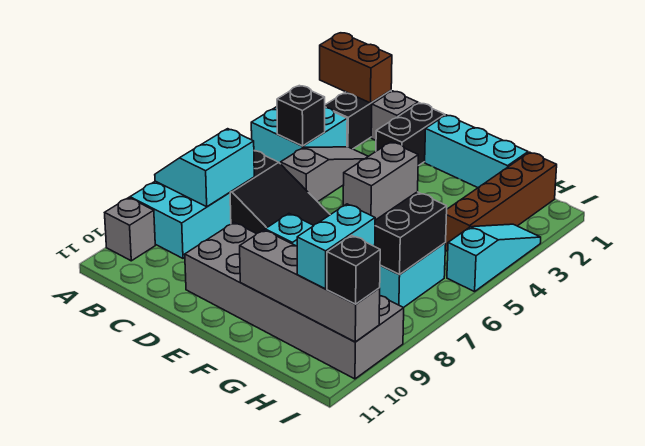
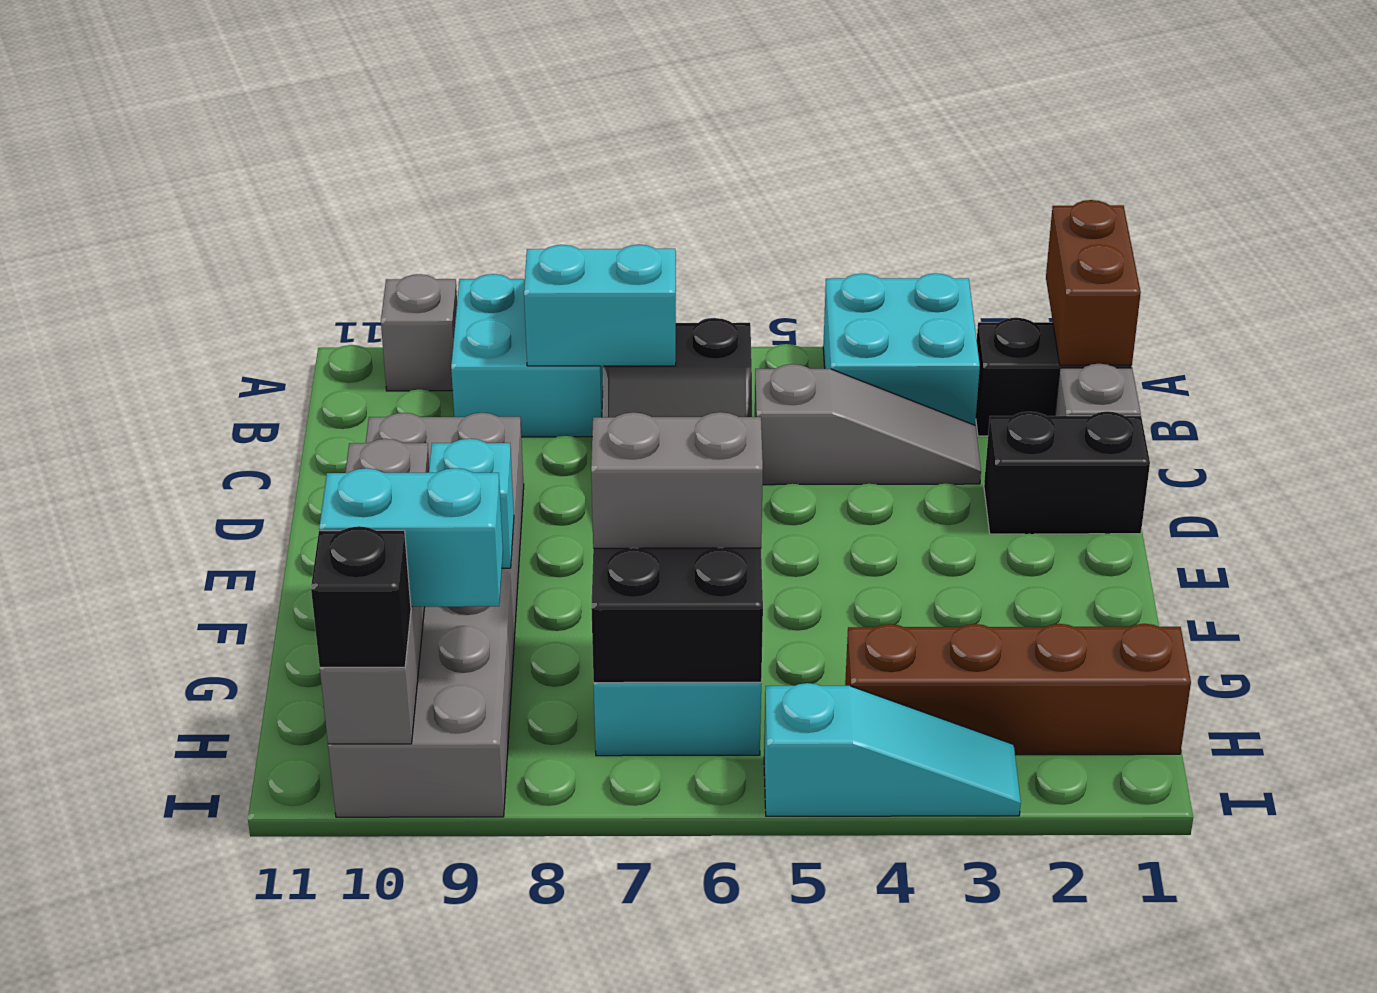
black brick B4 level 2 -> none
cyan brick E1:G1 level 1 -> none

